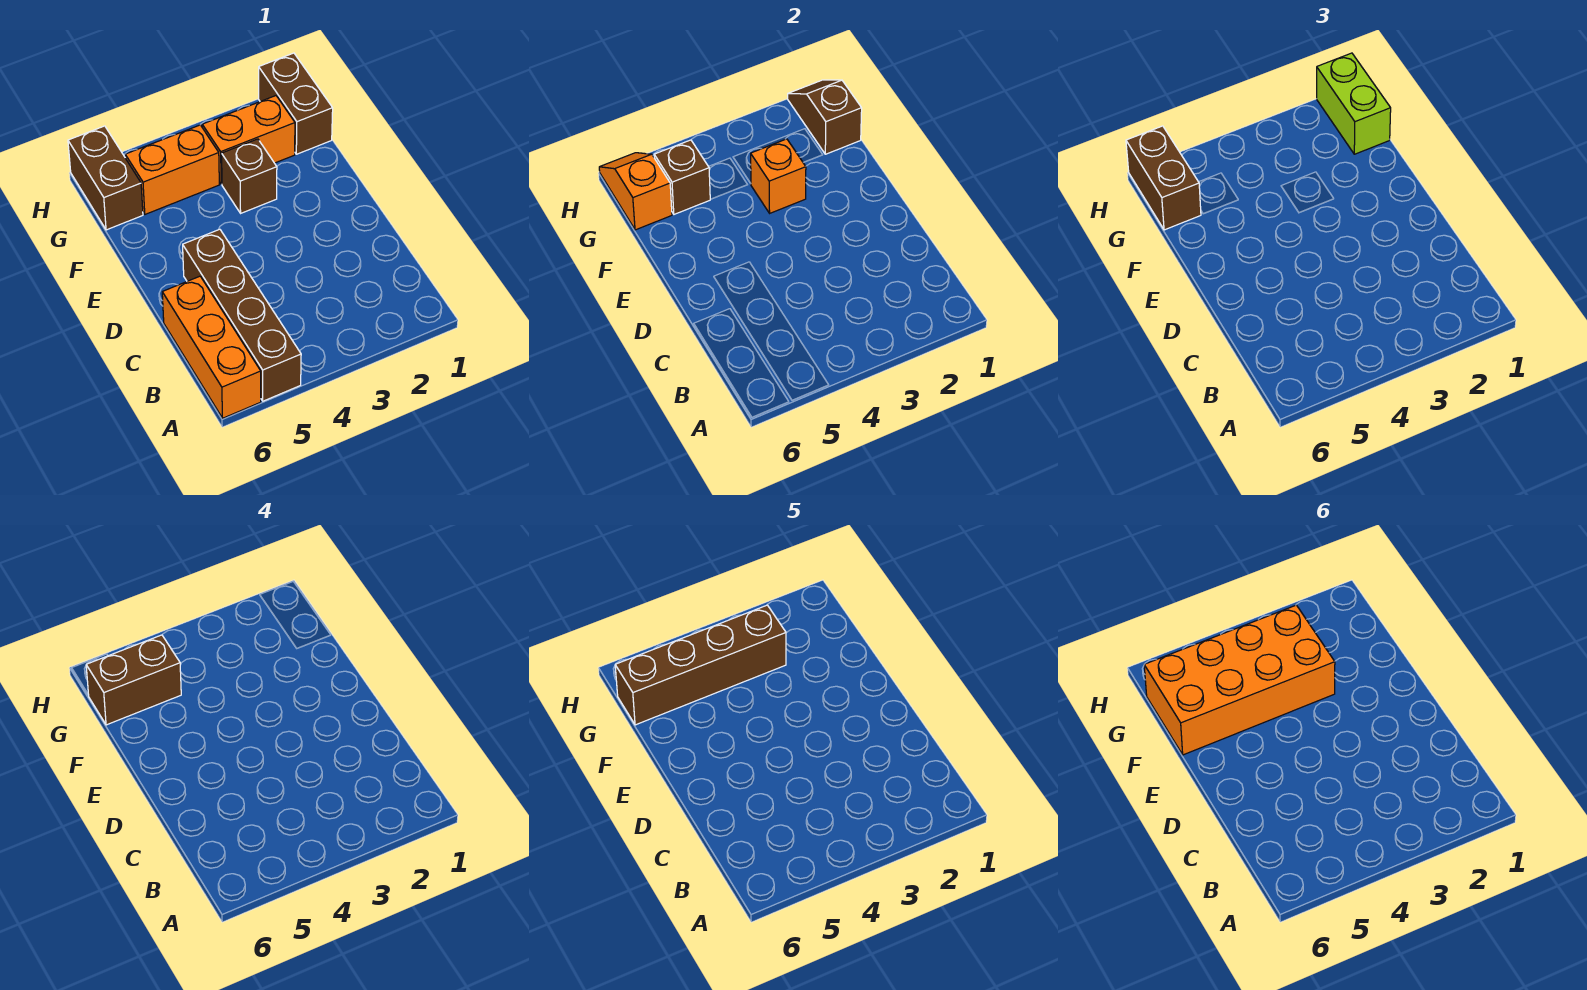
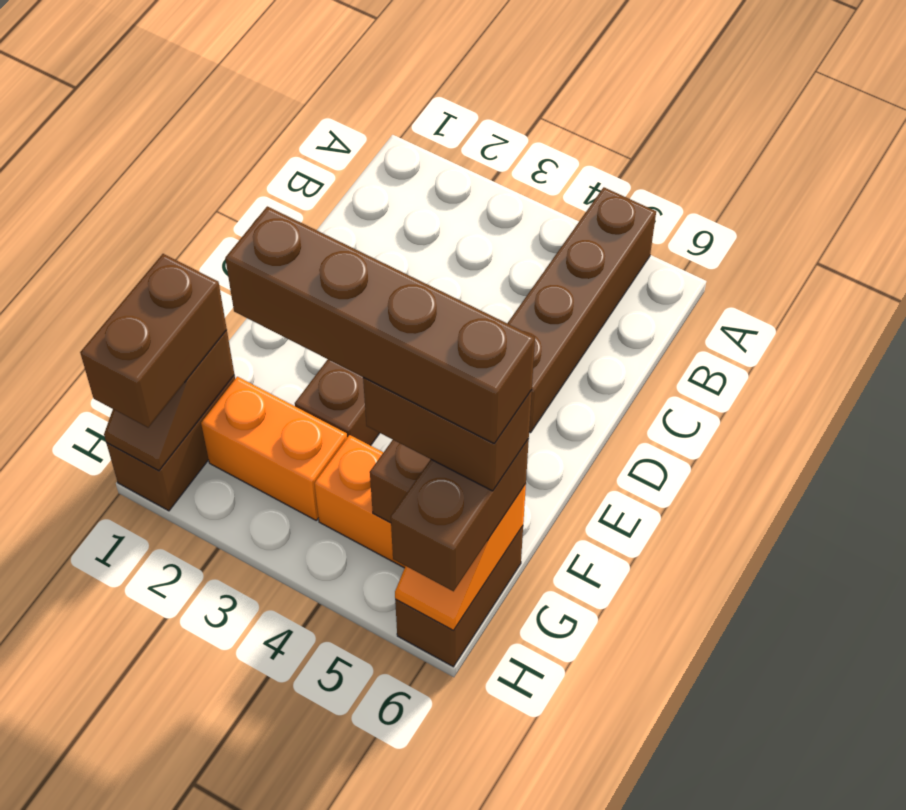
orange brick A6:C6 level 1 -> none
orange brick F3 level 2 -> none
orange brick F3:G6 level 6 -> none
lime brick G1:H1 level 3 -> brown brick G1:H1 level 3

